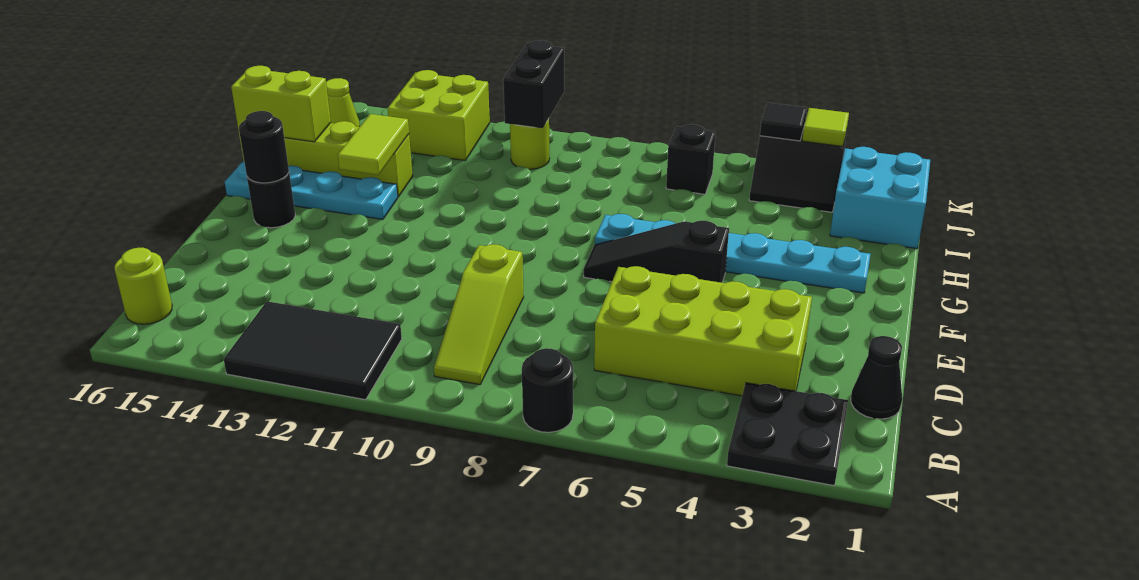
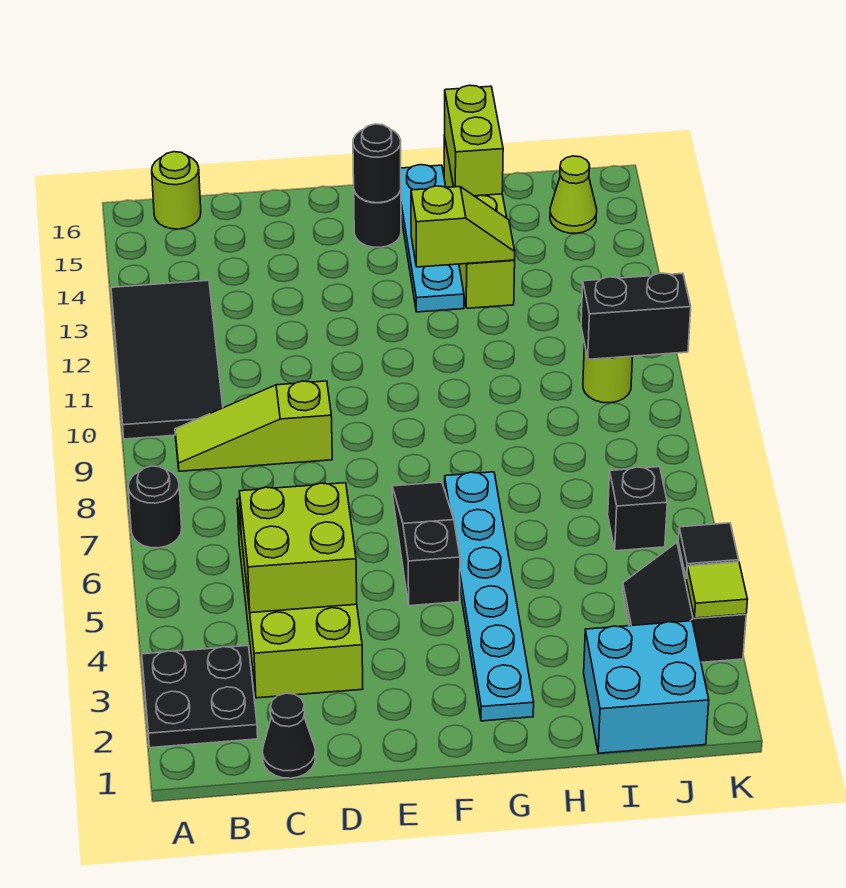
black tile A11:B13 level 1 -> black tile A10:B13 level 1
lime tile G13:H13 level 2 -> lime slope G13:H13 level 2 top G
lime brick J12:K13 level 1 -> lime brick C4:D5 level 2

